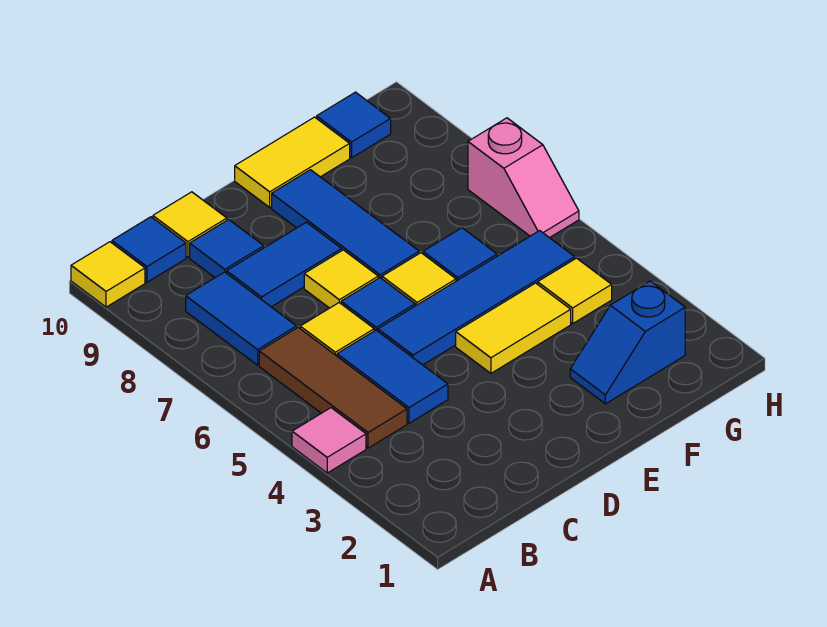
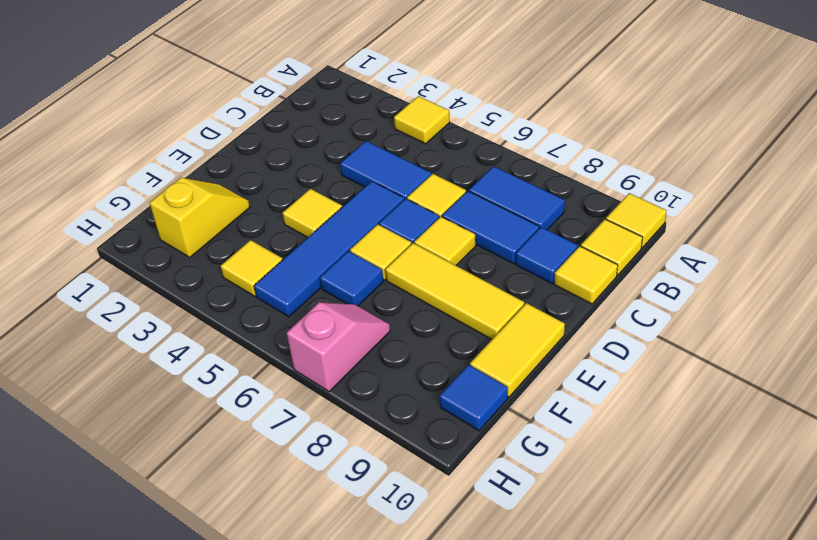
pink tile A4 level 1 -> yellow tile A4 level 1
brown tile B4:B6 level 1 -> none
blue tile B10 level 1 -> yellow tile B10 level 1
blue tile C8:D8 level 1 -> blue tile C7:C8 level 1
yellow tile E4:F4 level 1 -> yellow tile E4 level 1
blue tile E7:E9 level 1 -> yellow tile E7:E9 level 1
blue slope F2:G2 level 1 top G -> yellow slope F2:G2 level 1 top G
pink slope H6:H7 level 1 top 7 -> pink slope G7:H7 level 1 top H

